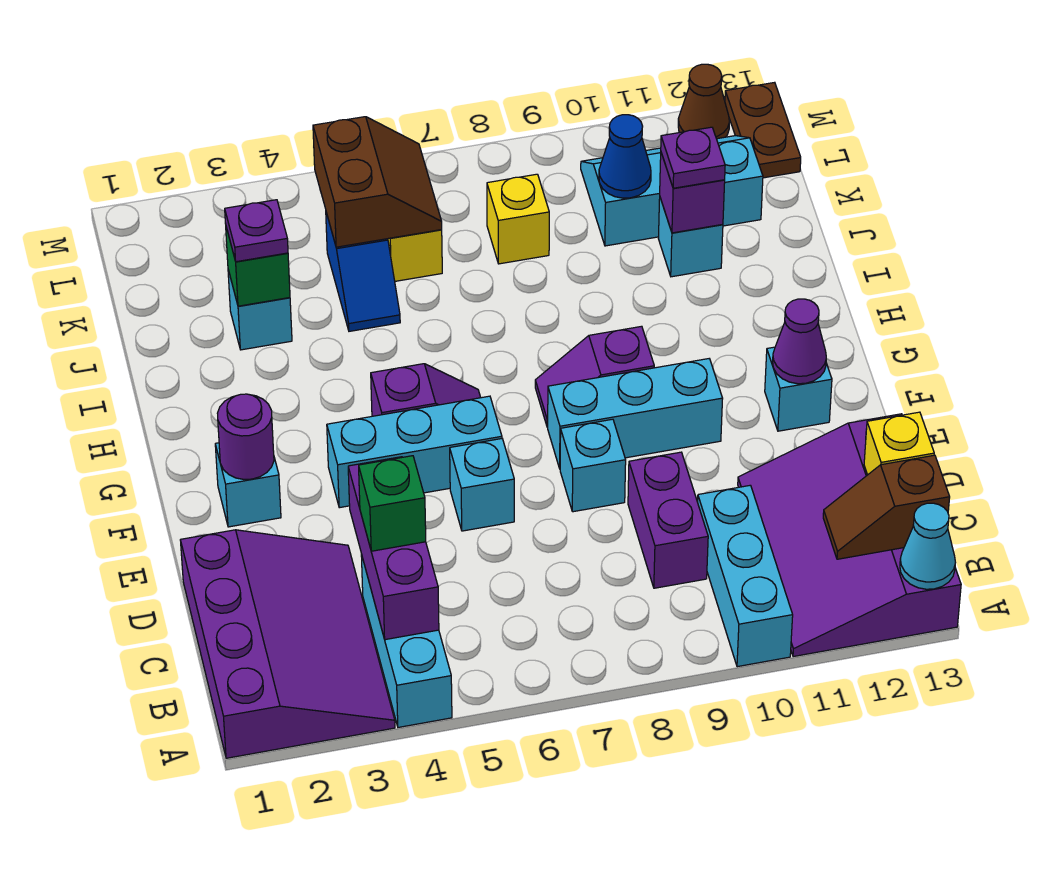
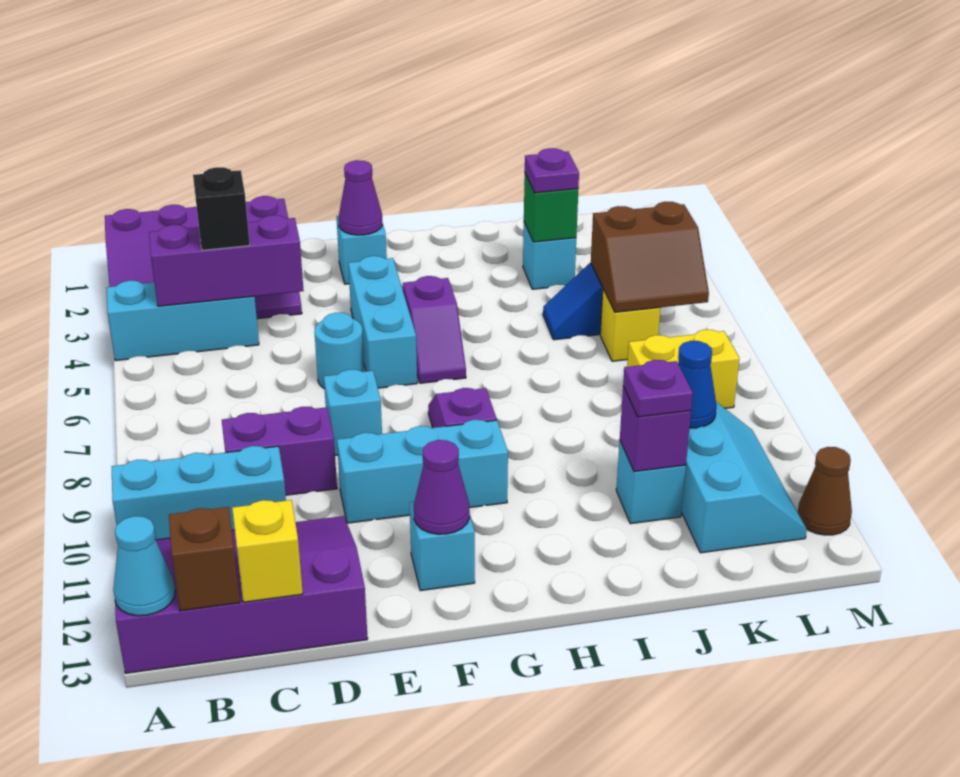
green brick C4 level 3 -> black brick C4 level 3
cyan brick E6 level 1 -> cyan round brick E6 level 1
purple round brick F2 level 2 -> purple cone F2 level 2
cyan brick F8:F10 level 1 -> cyan brick E10:G10 level 1
yellow brick K8 level 1 -> yellow brick K8:L8 level 1
brown plate L13:M13 level 1 -> none

